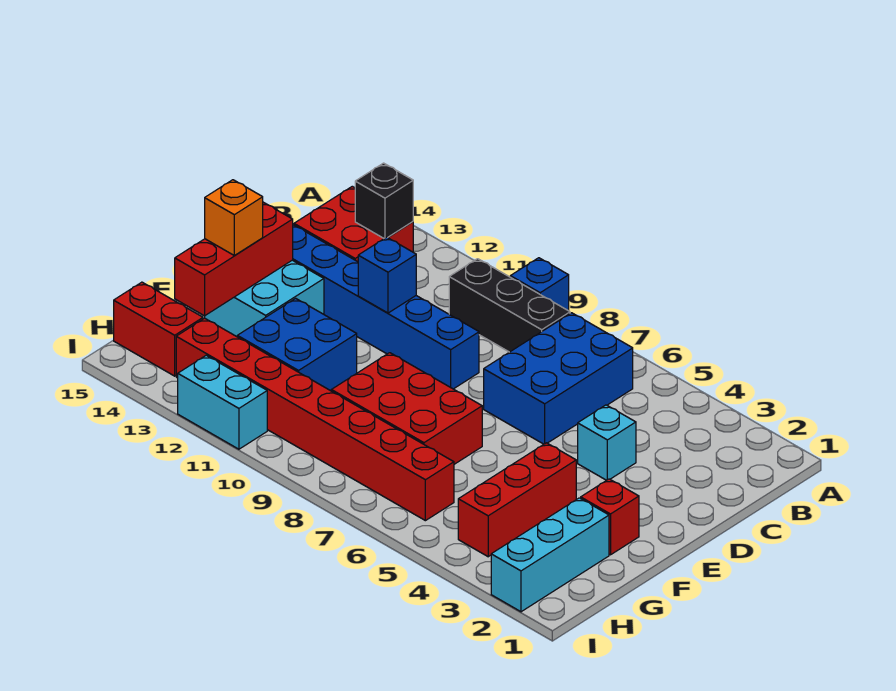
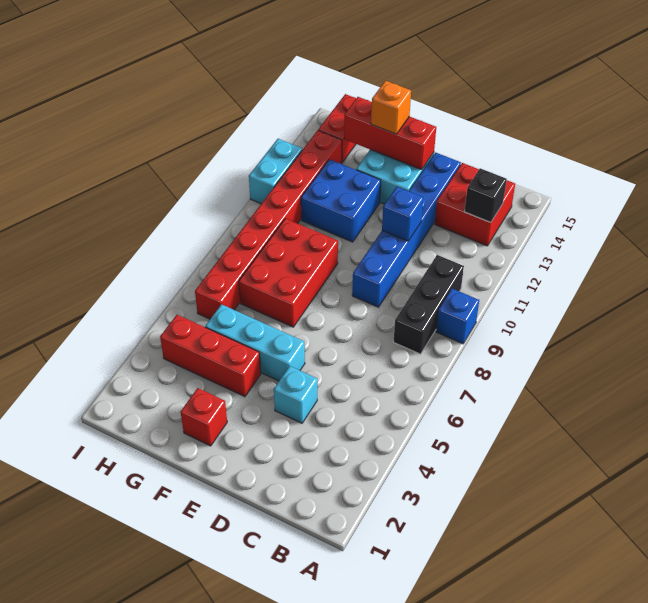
blue brick B6:D7 level 1 -> none
cyan brick G2:I2 level 1 -> cyan brick E5:G5 level 1

